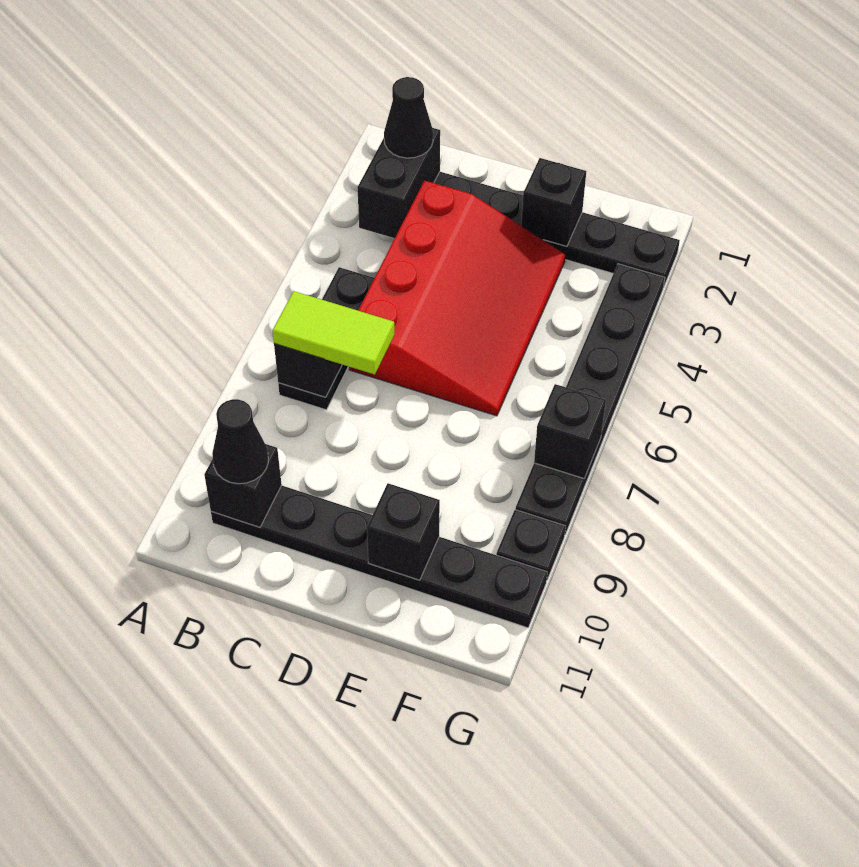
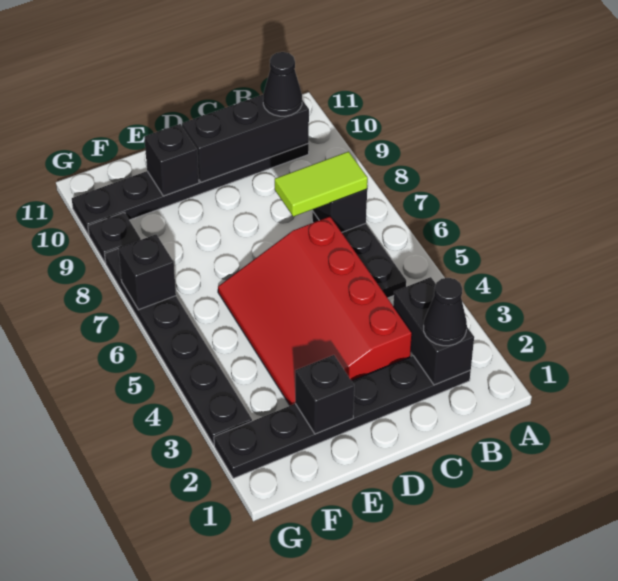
black brick B10 level 2 -> black brick B10:D10 level 2

